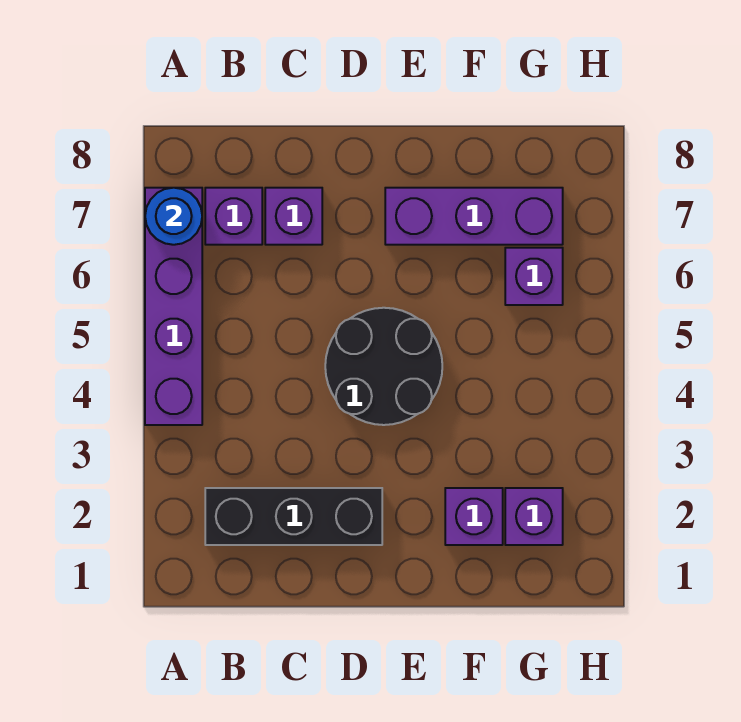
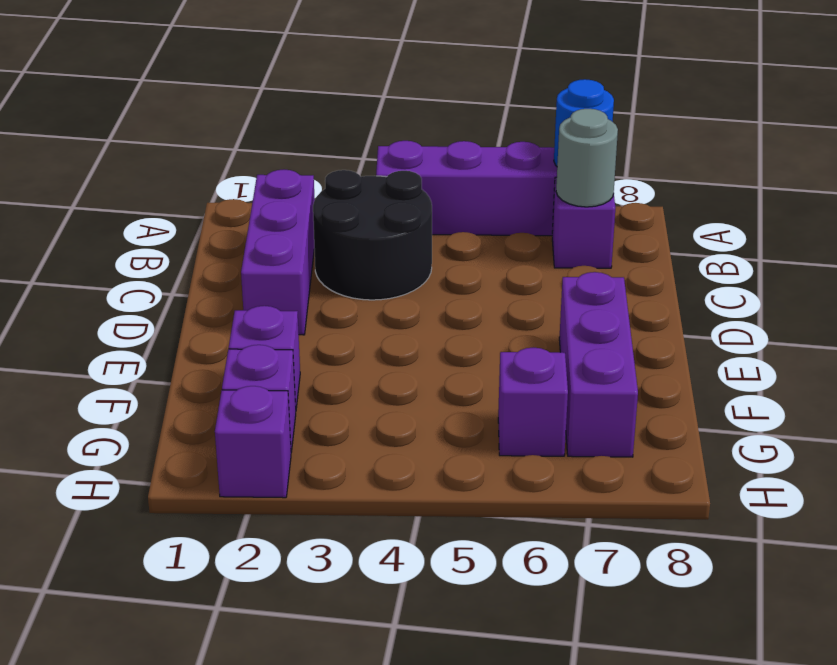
black brick B2:D2 level 1 -> purple brick B2:D2 level 1
none -> grey round brick B7 level 2
purple brick C7 level 1 -> purple brick H2 level 1
black round brick D4:E5 level 1 -> black round brick B3:C4 level 1

